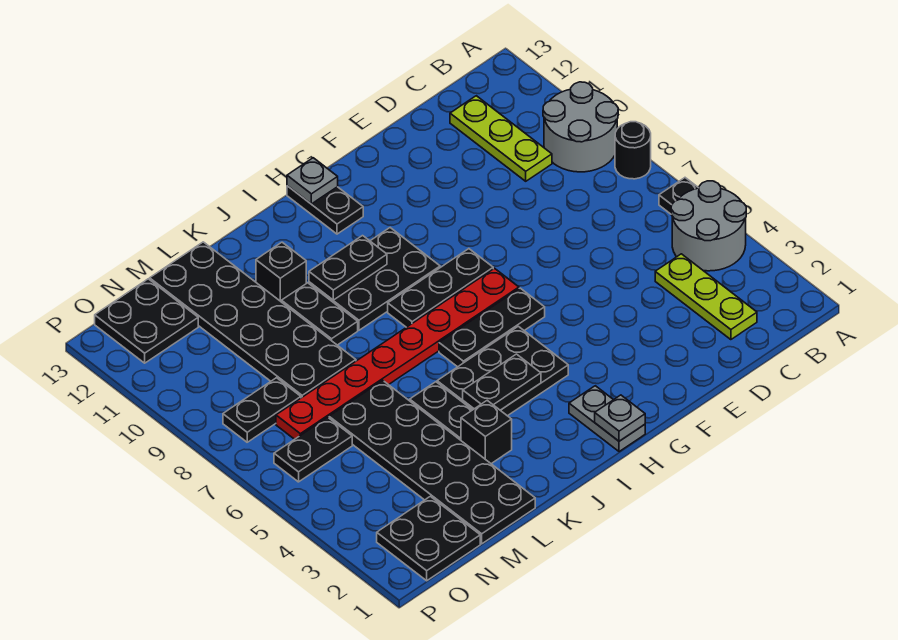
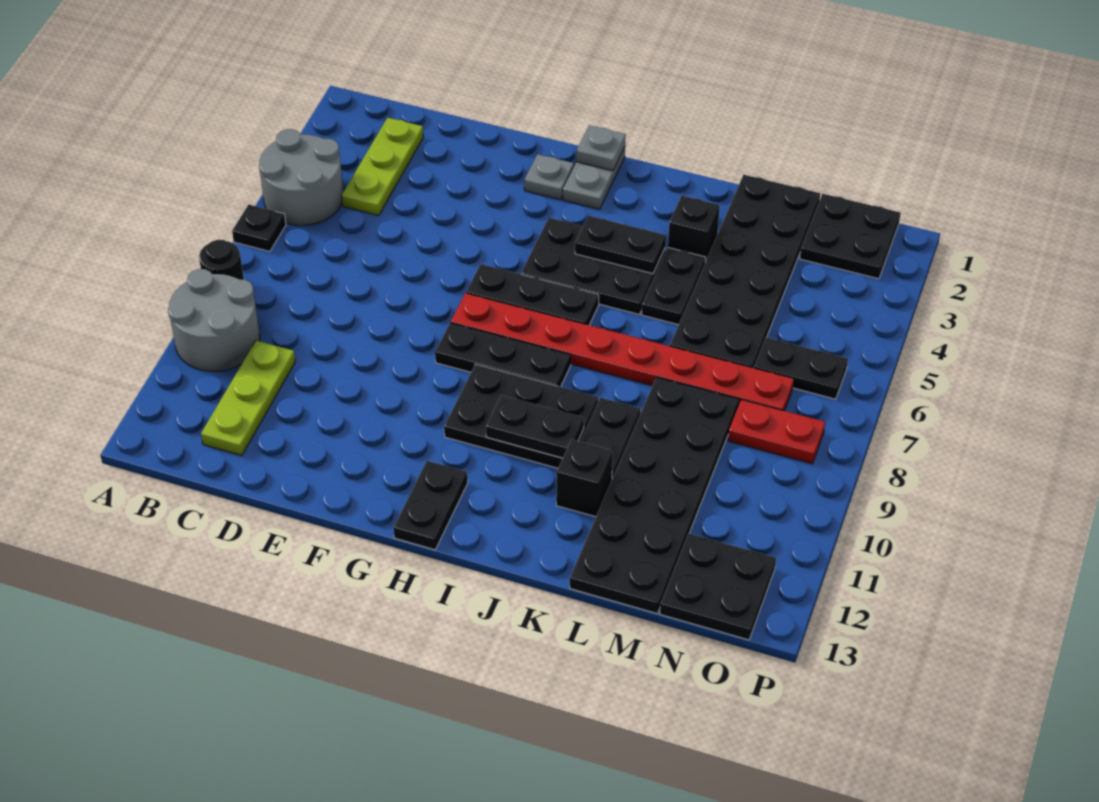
grey plate H13 level 2 -> grey plate G2 level 1
black plate N8:O8 level 1 -> red plate N8:O8 level 1

